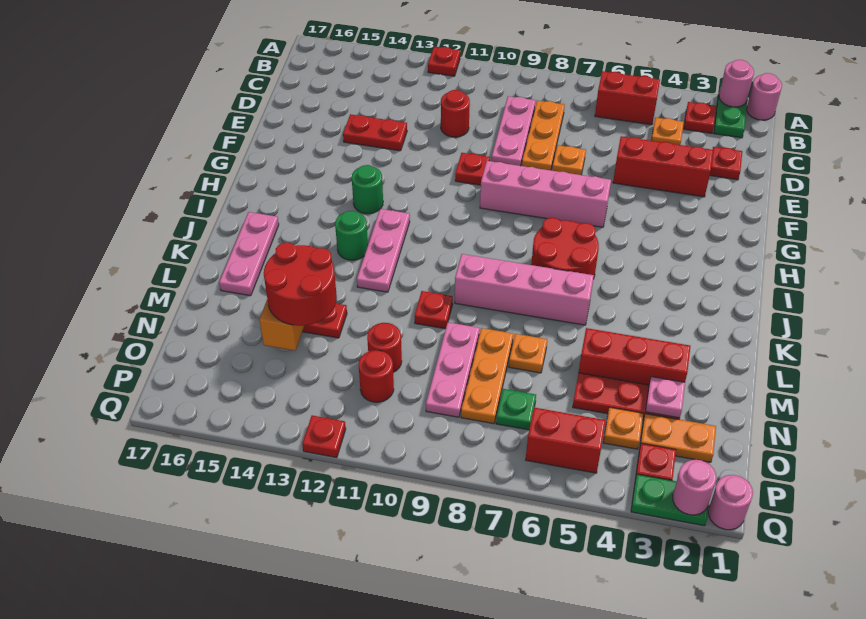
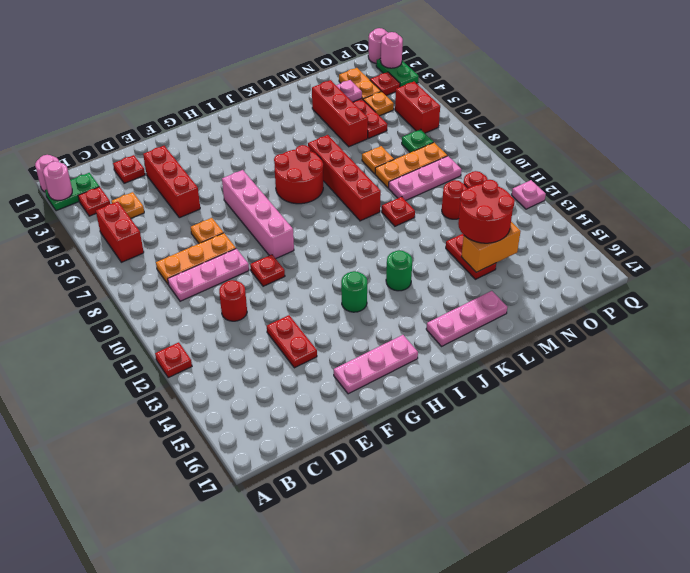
pink plate I12:K12 level 1 -> pink plate F16:H16 level 1
pink brick K6:K9 level 1 -> red brick K6:K9 level 1
red plate Q12 level 1 -> pink plate Q12 level 1

